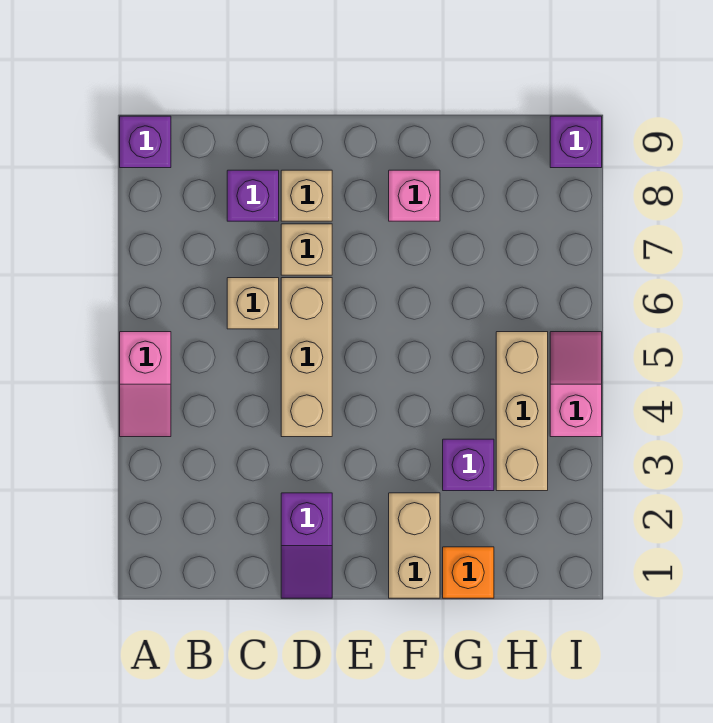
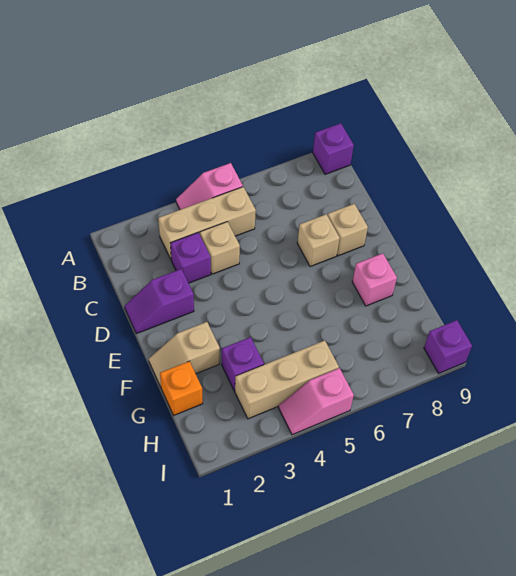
tan brick C6 level 1 -> tan brick C4 level 1
purple brick C8 level 1 -> purple brick C3 level 1
tan brick D4:D6 level 1 -> tan brick B3:B5 level 1
tan brick F1:F2 level 1 -> tan slope F1:F2 level 1 top 2
pink slope I4:I5 level 1 top 4 -> pink slope I4:I5 level 1 top 5

